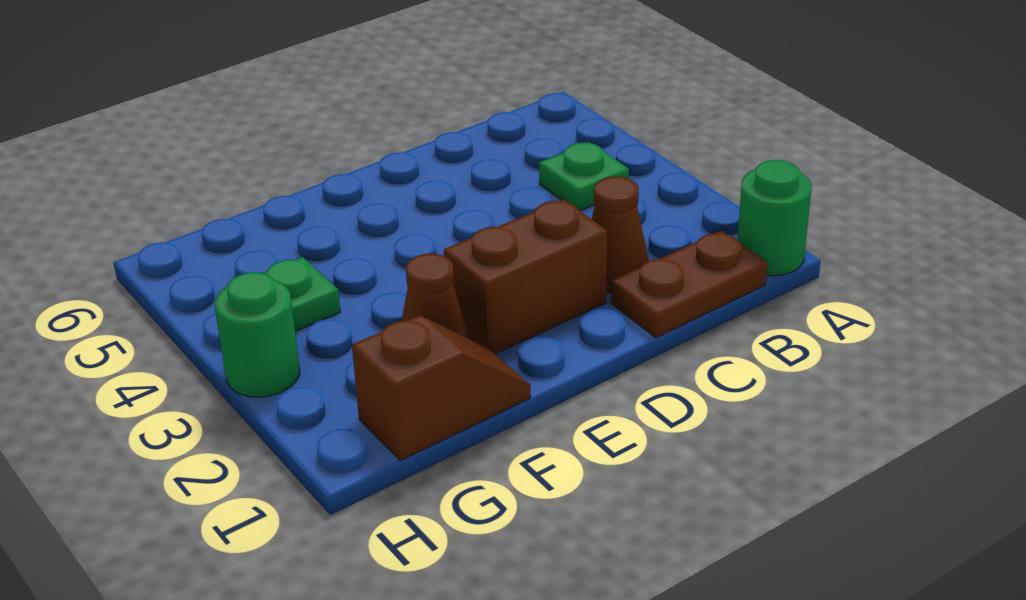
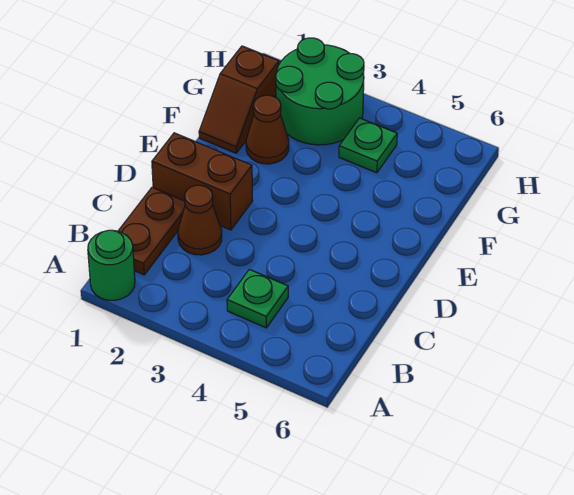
brown brick D2:E2 level 1 -> brown brick D1:D2 level 1
green round brick H3 level 1 -> green round brick G2:H3 level 1

